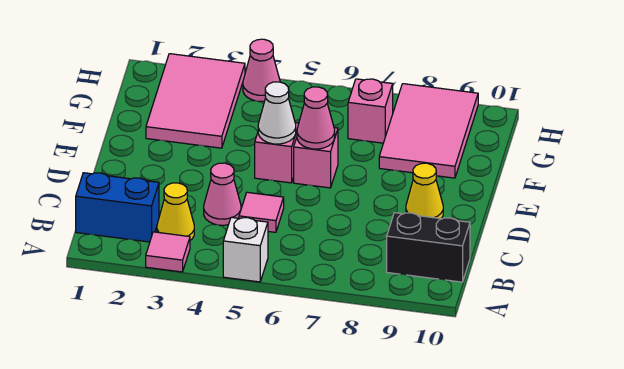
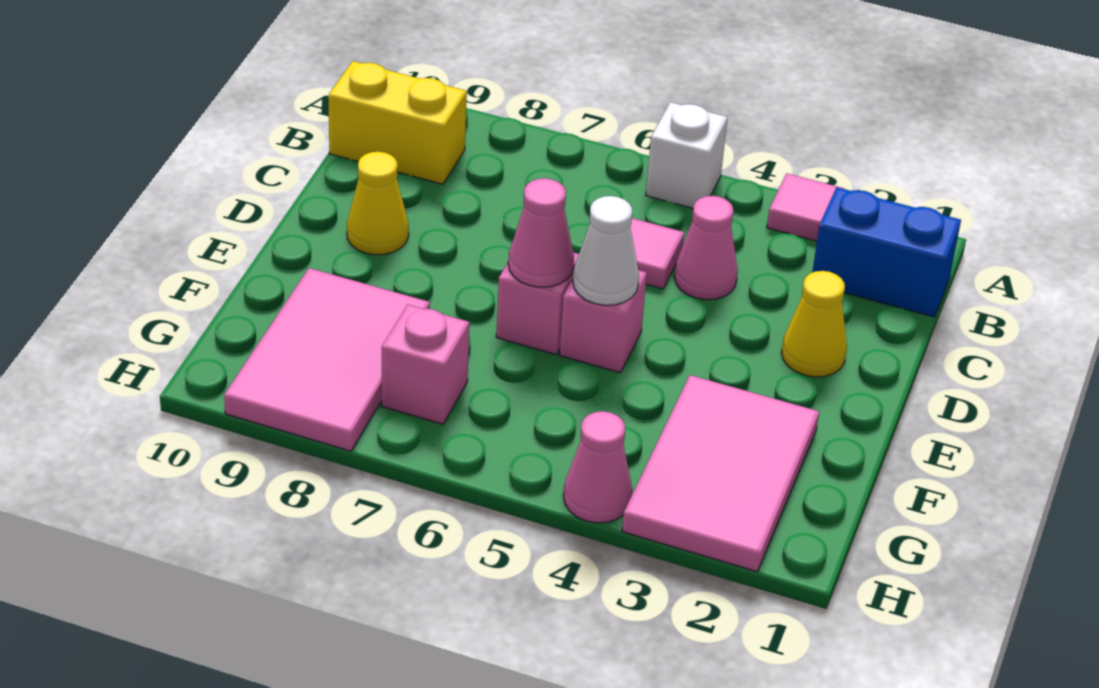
yellow cone B3 level 1 -> yellow cone D2 level 1
black brick B9:B10 level 1 -> yellow brick B9:B10 level 1

